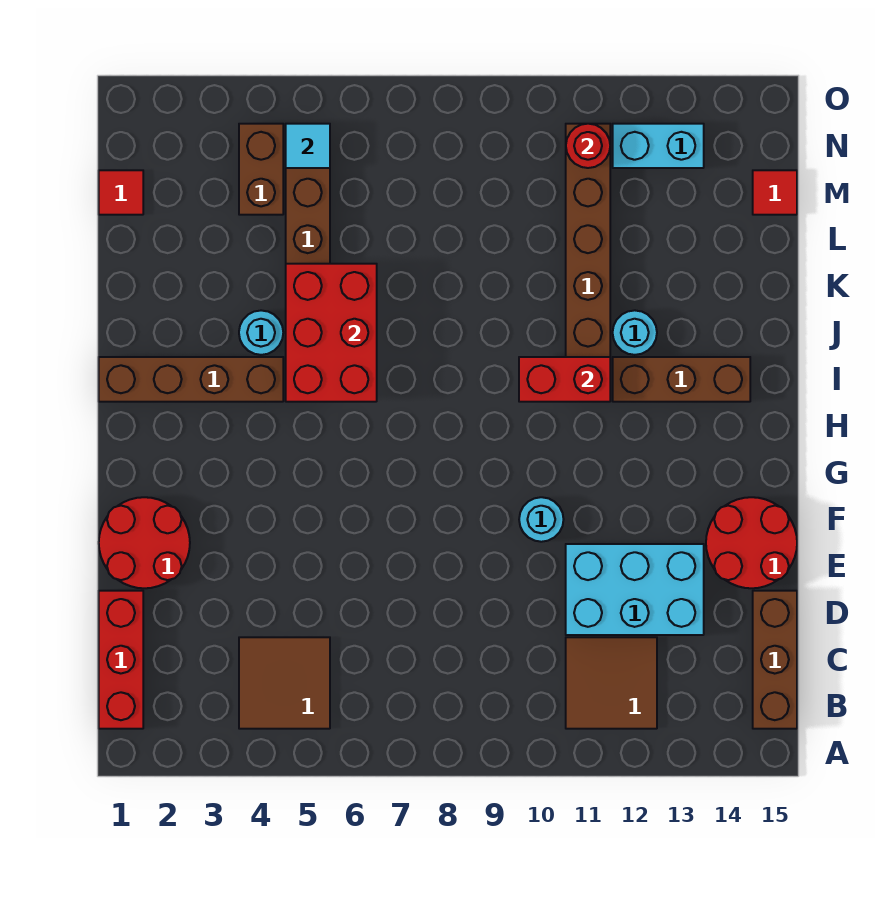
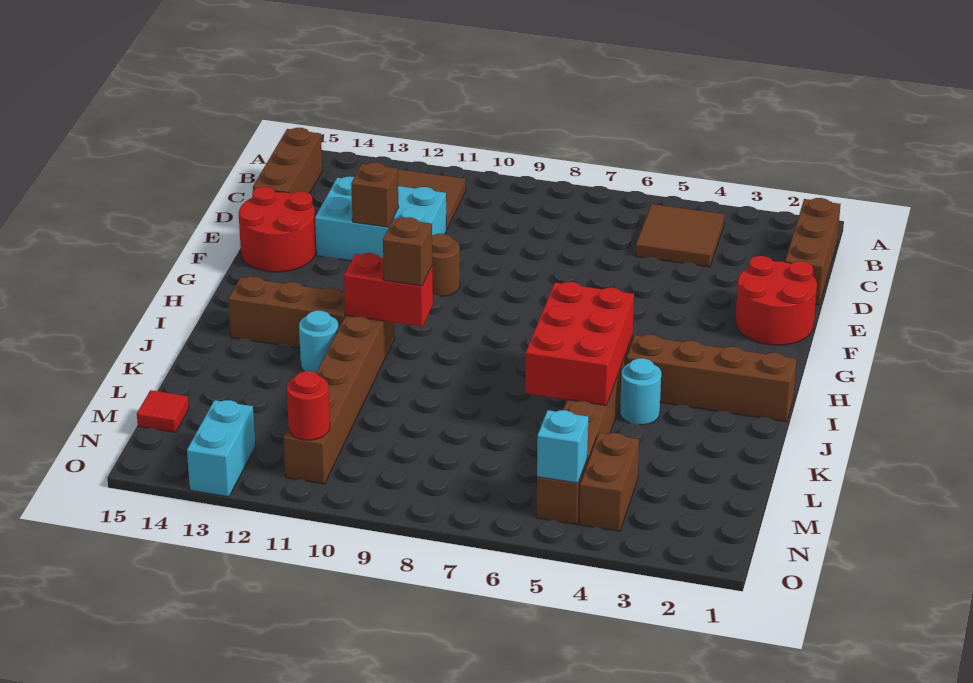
red brick B1:D1 level 1 -> brown brick B1:D1 level 1
none -> brown brick E12 level 2
cyan round brick F10 level 1 -> brown round brick F10 level 1
none -> brown brick I10 level 3
red tile M1 level 1 -> none
cyan tile N5 level 2 -> cyan brick N5 level 2
cyan brick N12:N13 level 1 -> cyan brick N13:O13 level 1

